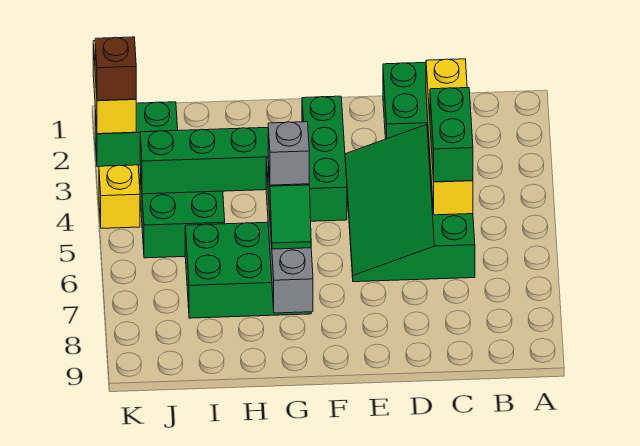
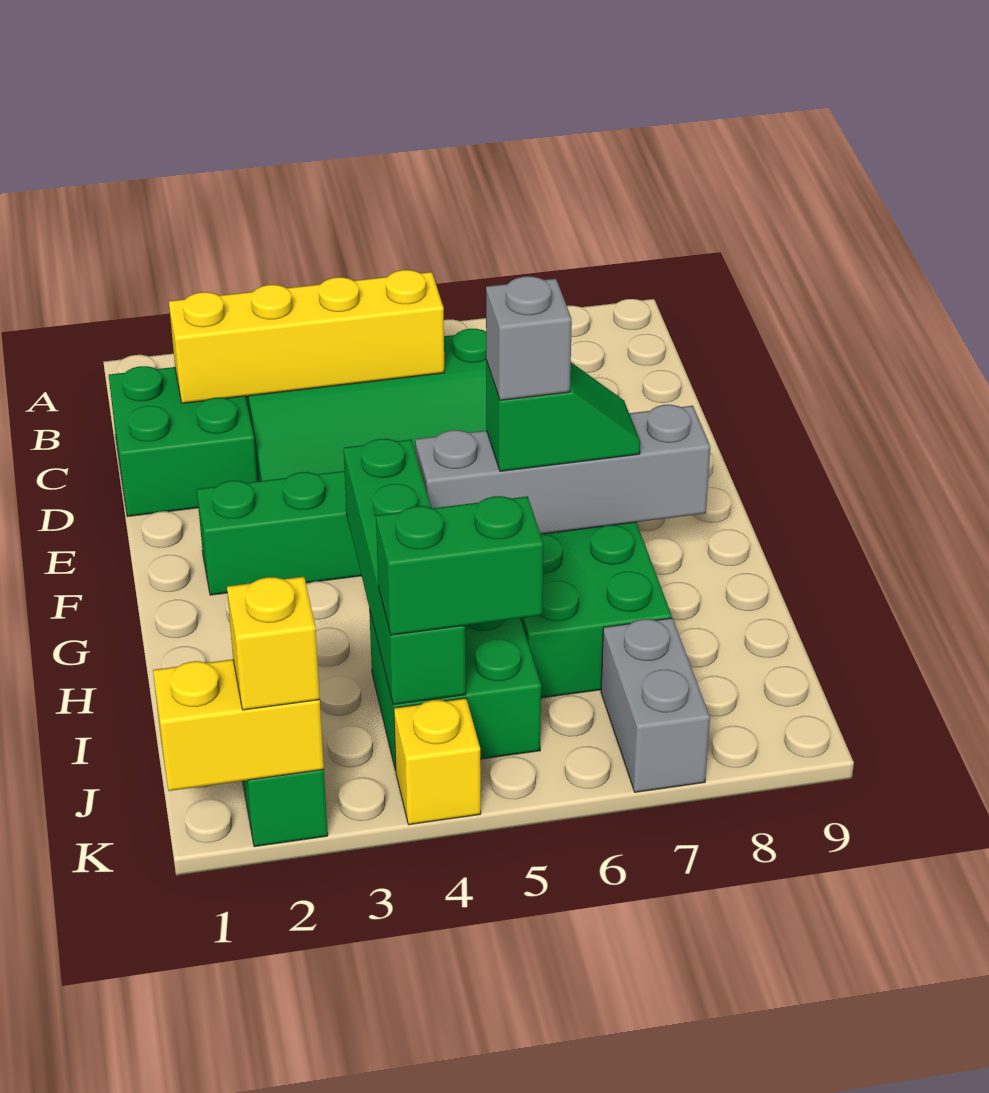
green brick C4:C5 level 3 -> green brick J4:J5 level 3
none -> grey brick J7:K7 level 1
brown brick K2 level 3 -> yellow brick K2 level 3

